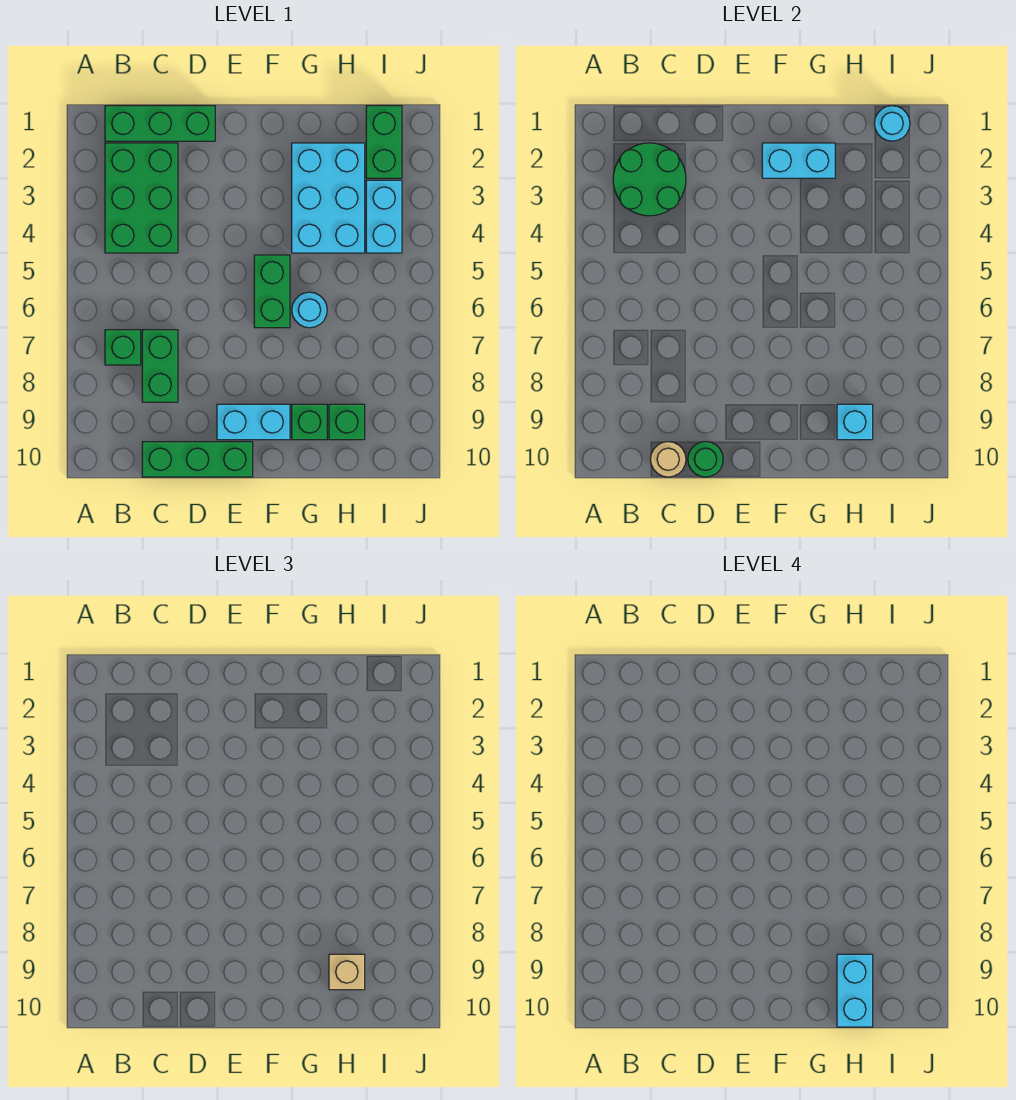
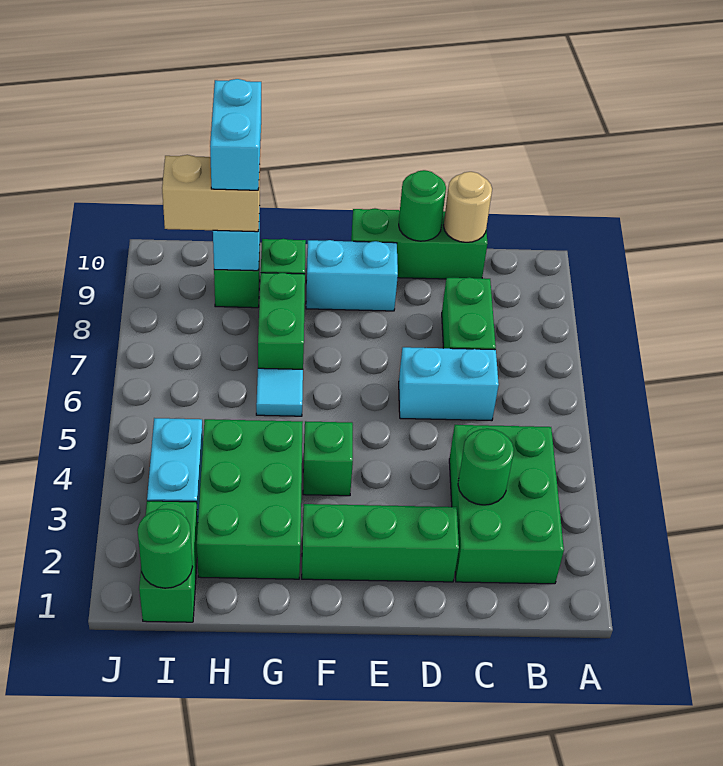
green brick B1:D1 level 1 -> green brick D2:F2 level 1
green round brick B2:C3 level 2 -> green round brick C3 level 2
green brick B7 level 1 -> green brick F4 level 1
cyan brick F2:G2 level 2 -> cyan brick C6:D6 level 1
green brick F5:F6 level 1 -> green brick G7:G8 level 1
cyan brick G2:H4 level 1 -> green brick G2:H4 level 1
cyan round brick G6 level 1 -> cyan tile G6 level 1
tan brick H9 level 3 -> tan brick H9:I9 level 3
cyan round brick I1 level 2 -> green round brick I1 level 2

